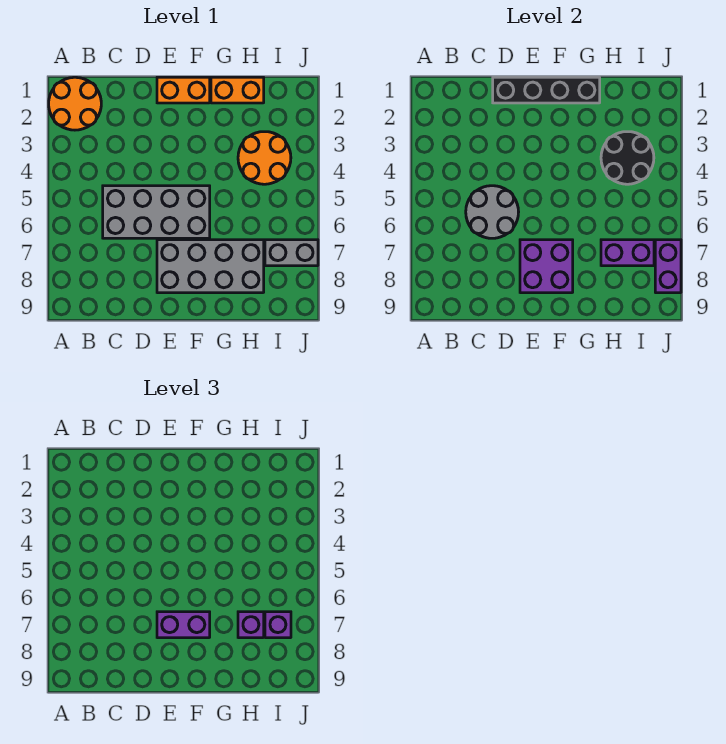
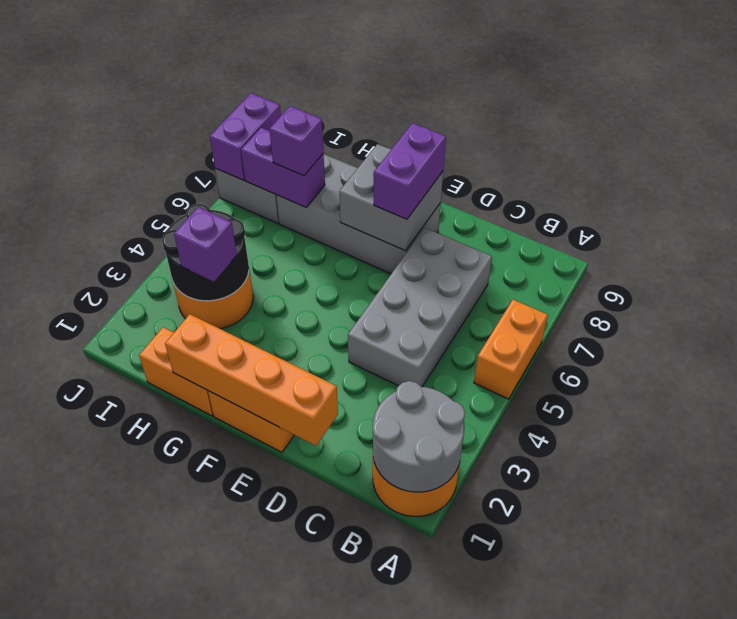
none -> orange brick A5:A6 level 1
grey brick C5:F6 level 1 -> grey brick C4:D7 level 1
grey round brick C5:D6 level 2 -> grey round brick A1:B2 level 2
black brick D1:G1 level 2 -> orange brick D1:G1 level 2
purple brick E7:F8 level 2 -> grey brick E7:F8 level 2
purple brick E7:F7 level 3 -> purple brick E7:E8 level 3
purple brick I7 level 3 -> purple brick H3 level 3

